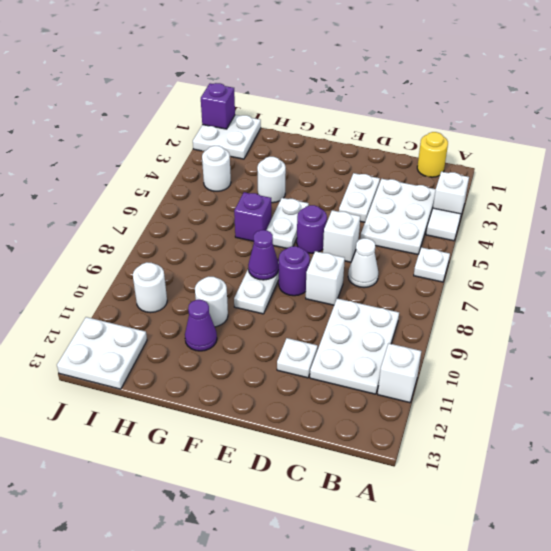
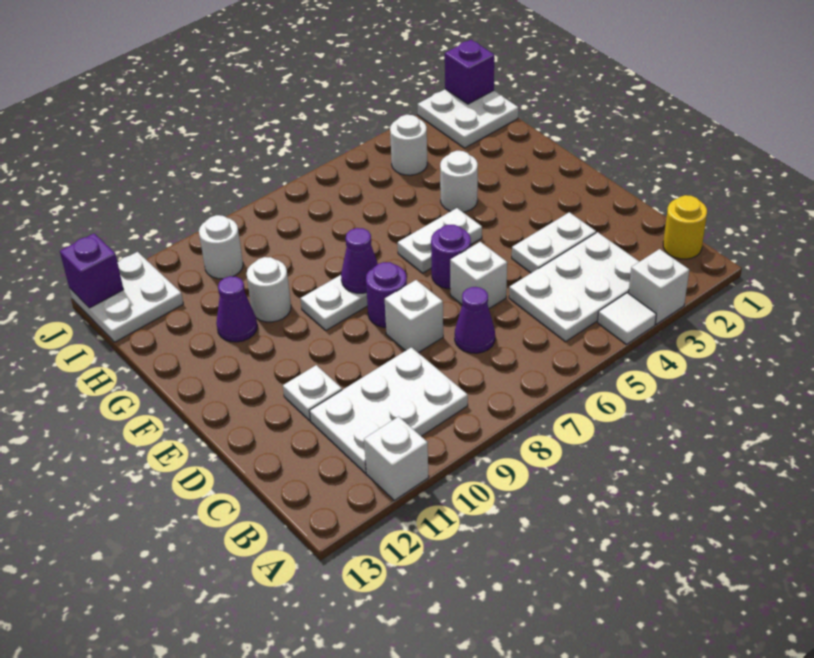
white plate A6 level 1 -> none
white cone C7 level 1 -> purple cone C7 level 1
purple brick G6 level 1 -> purple brick J13 level 2

